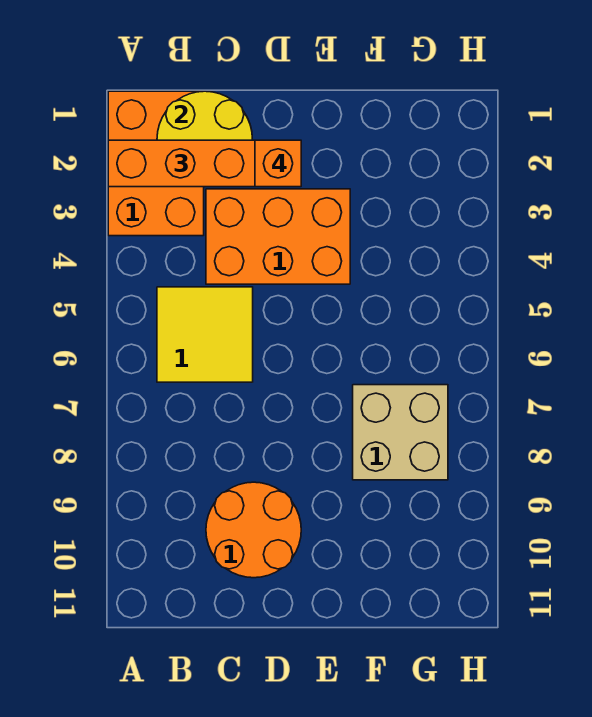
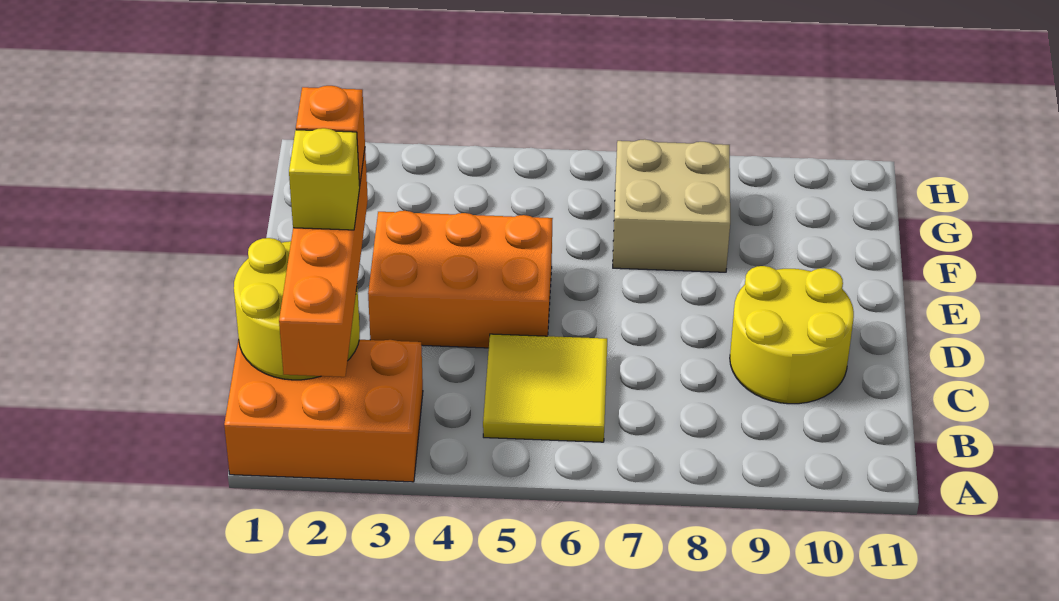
none -> yellow brick C2 level 4
orange brick C3:E4 level 1 -> orange brick D3:E5 level 1
orange round brick C9:D10 level 1 -> yellow round brick C9:D10 level 1

